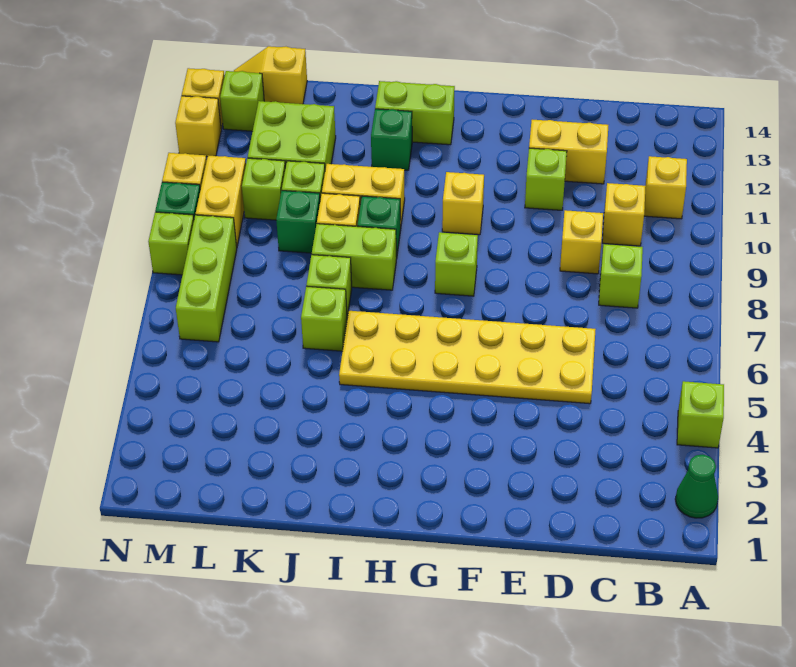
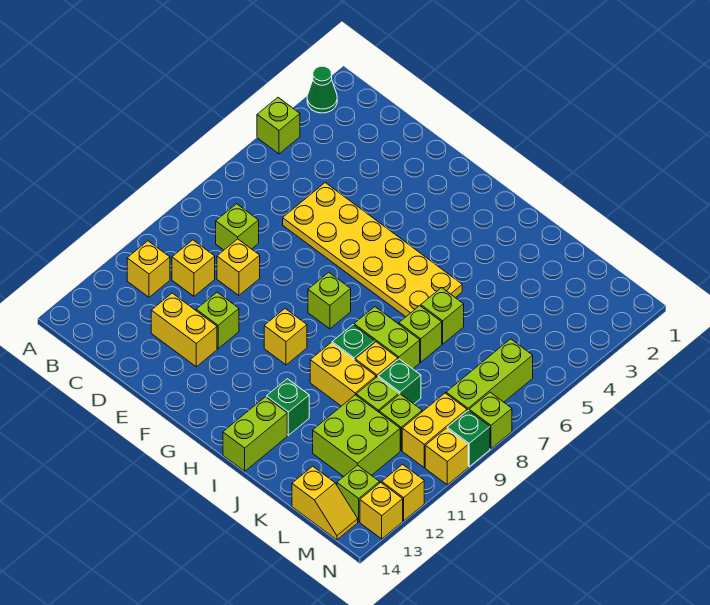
lime brick H13:I13 level 1 -> lime brick I13:I14 level 1

